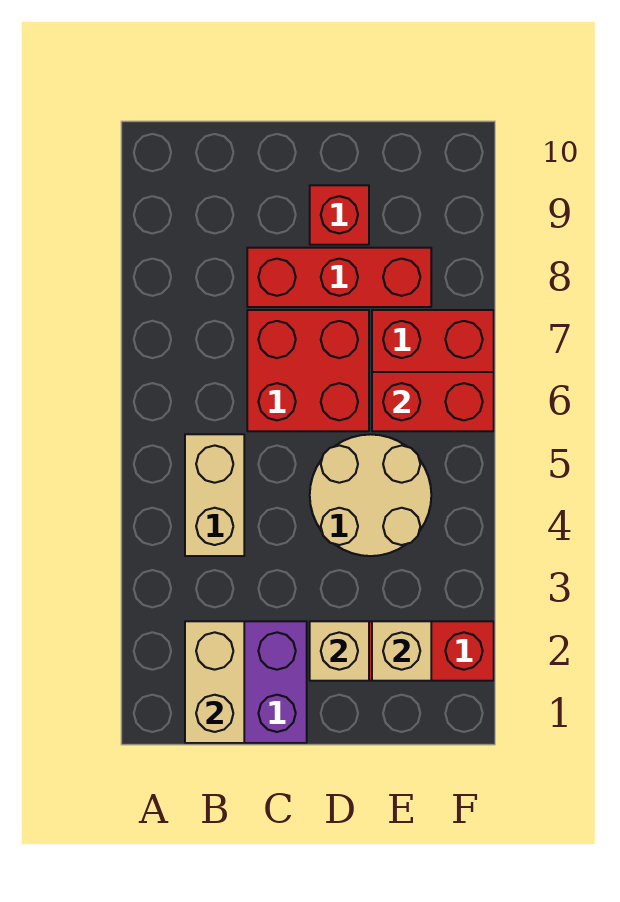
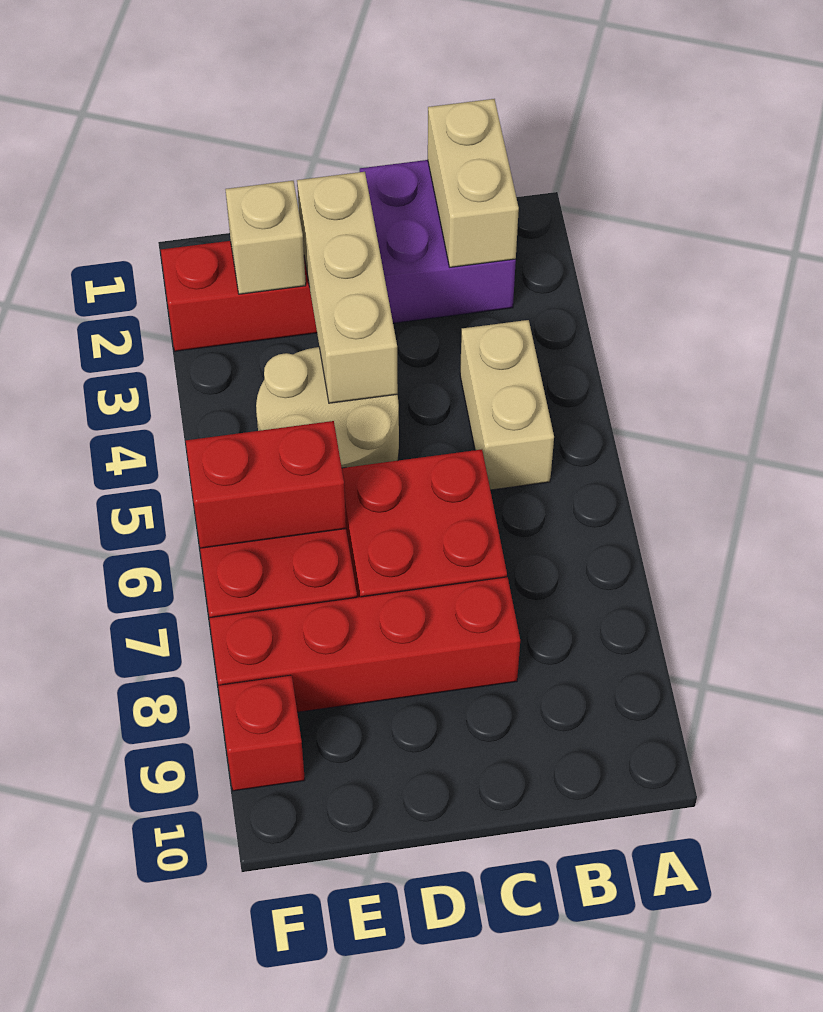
red brick C8:E8 level 1 -> red brick C8:F8 level 1
tan brick D2 level 2 -> tan brick D2:D4 level 2
red brick D9 level 1 -> red brick F9 level 1

